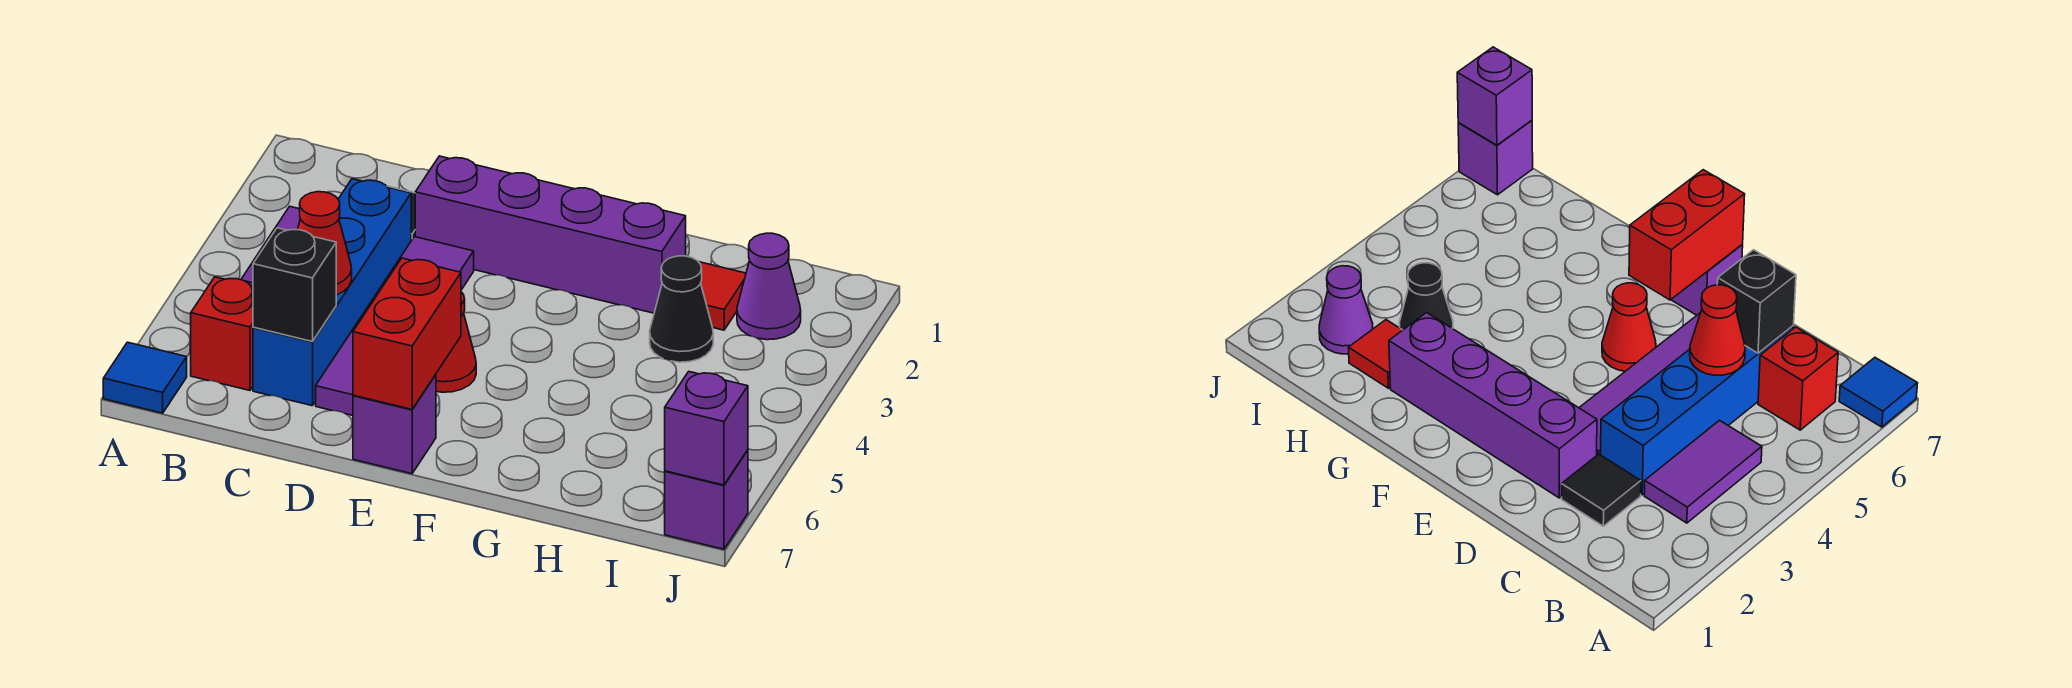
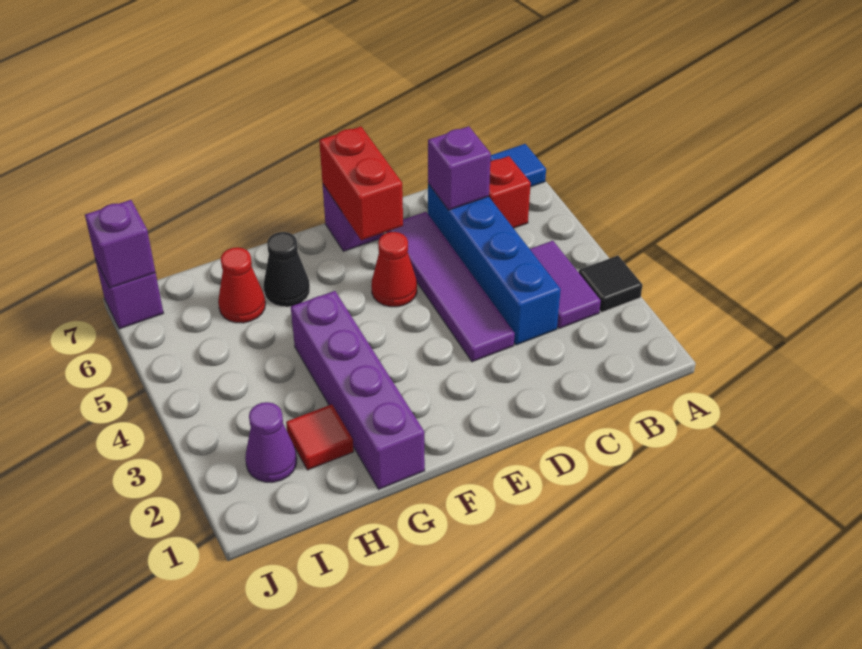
black tile C2 level 1 -> black tile A3 level 1
red cone C5 level 2 -> red cone H6 level 1
black brick C6 level 2 -> purple brick C6 level 2
purple brick D2:G2 level 1 -> purple brick G1:G4 level 1
black cone H3 level 1 -> black cone G6 level 1

